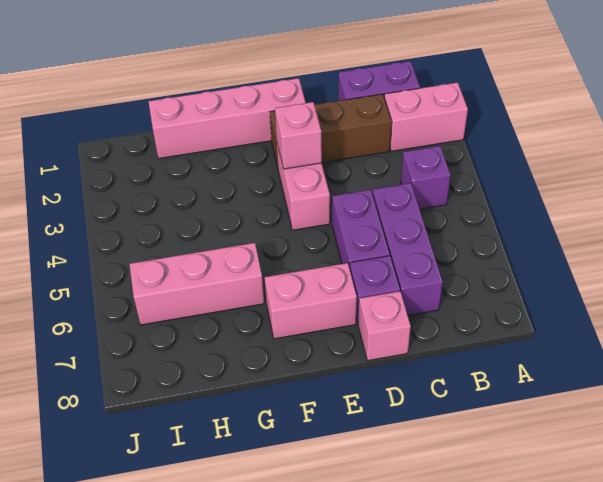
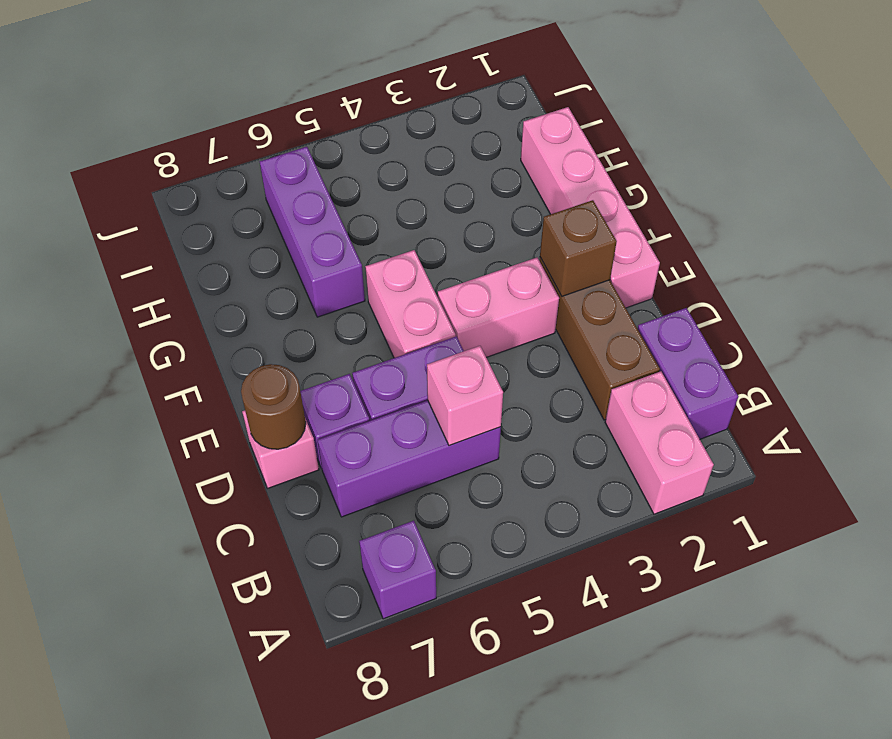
purple brick B4 level 1 -> purple brick A7 level 1
none -> brown round brick D8 level 2
none -> brown brick E2 level 2
pink brick E3 level 2 -> pink brick C5 level 2
pink brick E7:F7 level 1 -> pink brick E5:F5 level 1
pink brick G6:I6 level 1 -> purple brick G6:I6 level 1

